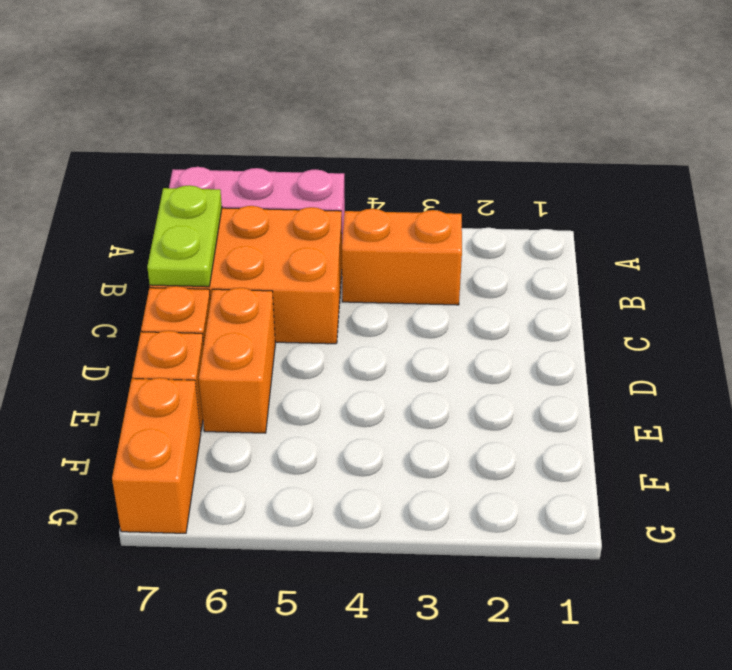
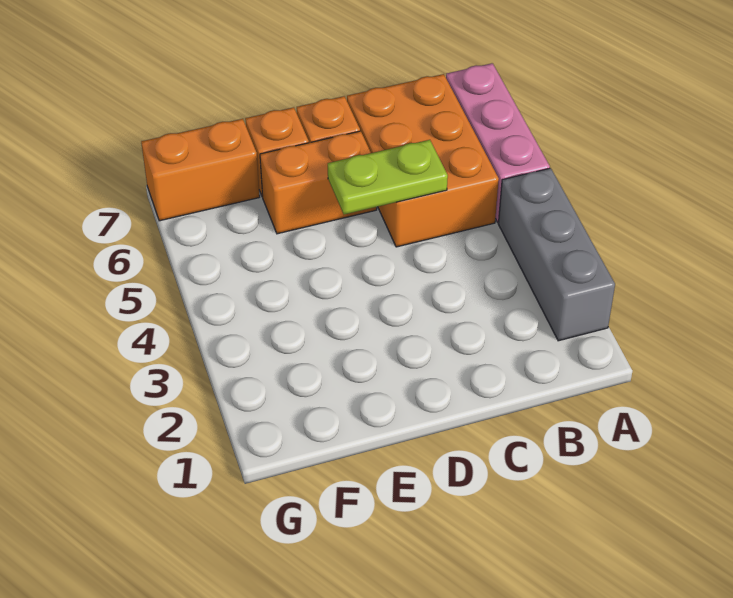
none -> grey brick A2:A4 level 1
orange brick B3:B4 level 1 -> none
lime plate B7:C7 level 2 -> lime plate C5:D5 level 2

